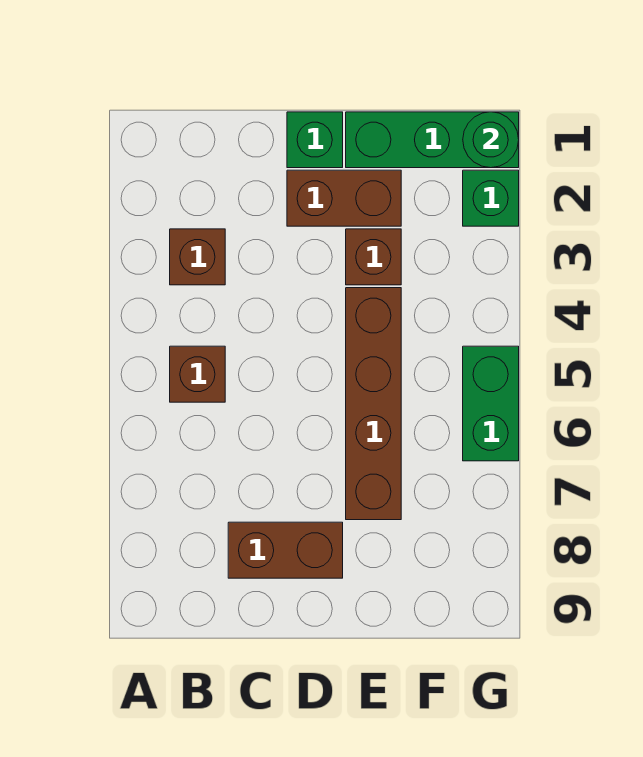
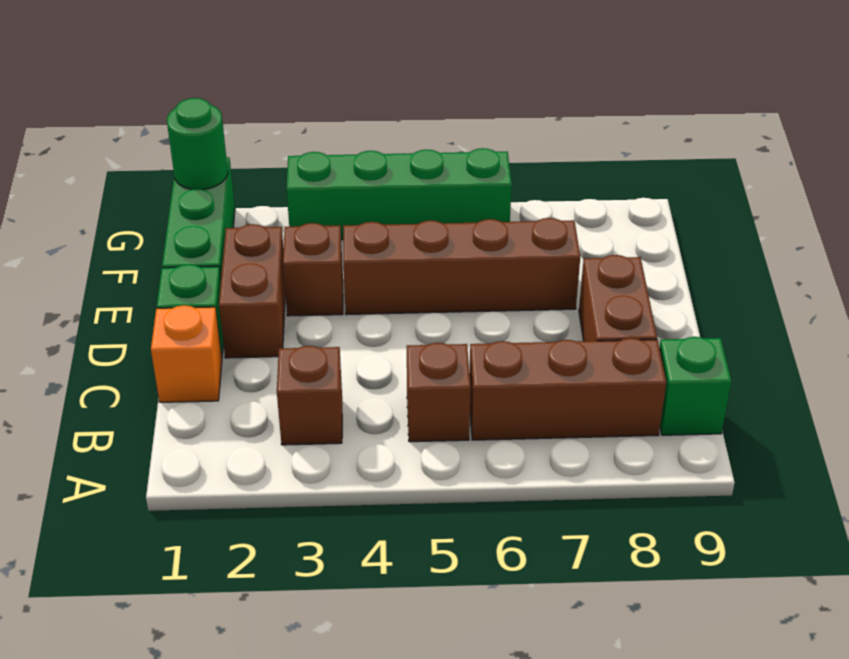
none -> brown brick B6:B8 level 1
none -> orange brick C1 level 1
green brick G2 level 1 -> green brick B9 level 1
green brick G5:G6 level 1 -> green brick G3:G6 level 1

